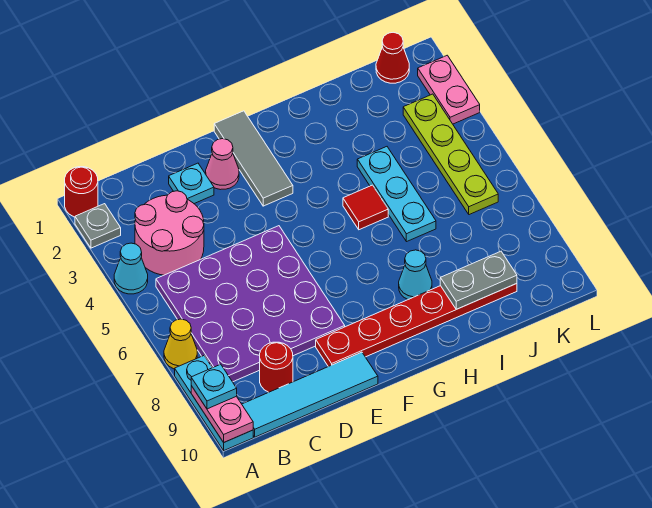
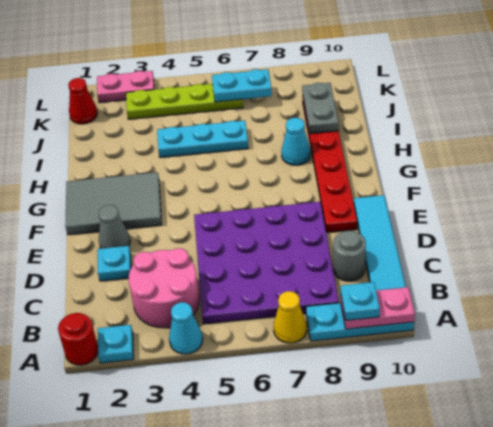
grey plate A2 level 1 -> cyan plate A2 level 1
red round brick C9 level 1 -> grey round brick C9 level 1
pink cone E2 level 1 -> grey cone E2 level 1
grey tile F1:F3 level 1 -> grey tile F1:G3 level 1
red tile H5 level 1 -> none
none -> cyan plate K6:K7 level 2

